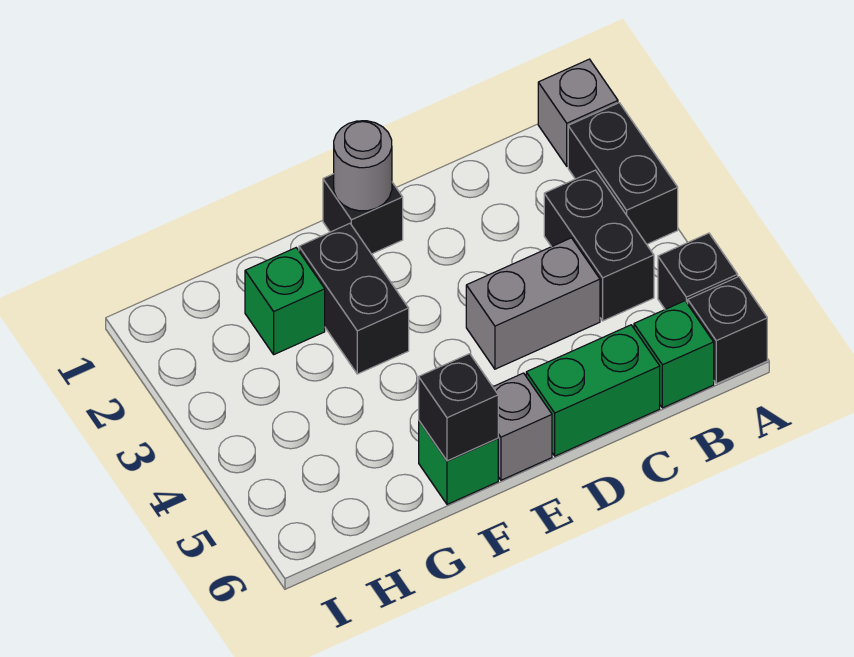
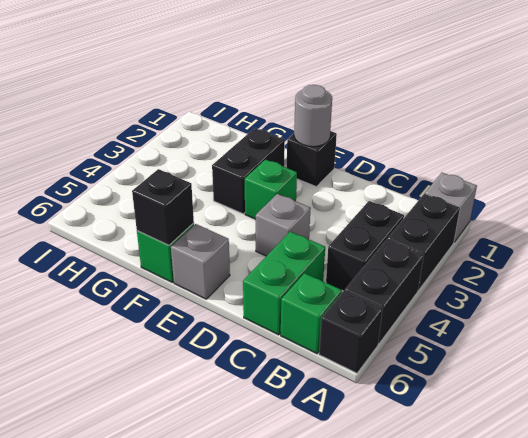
black brick A5 level 1 -> black brick A4:A5 level 1
grey brick C4:D4 level 1 -> grey brick D4 level 1
green brick C6:D6 level 1 -> green brick C5:C6 level 1
green brick G2 level 1 -> green brick E3 level 1

